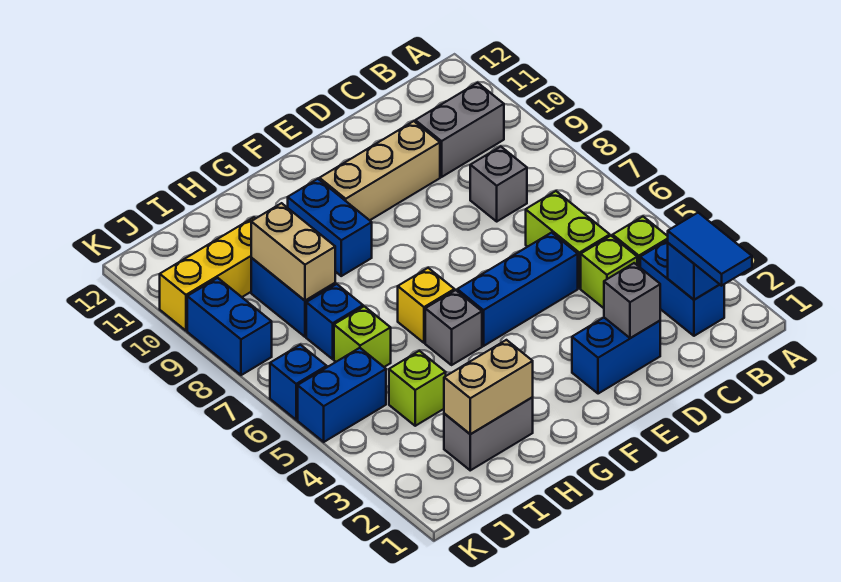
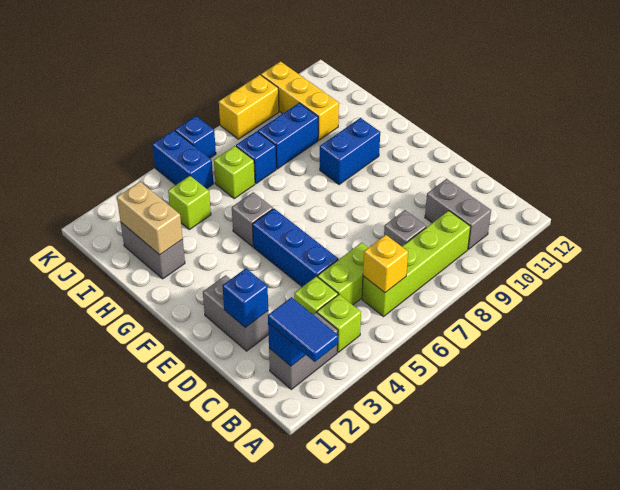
blue tile B1:B2 level 3 -> blue tile A2:B2 level 3
blue brick B2:B3 level 1 -> grey brick B2:B3 level 1
none -> lime brick B6:B9 level 1
blue brick D2:E2 level 1 -> grey brick D2:E2 level 1
grey brick D2 level 2 -> blue brick D2 level 2
tan brick D10:F10 level 1 -> none
yellow brick G6 level 1 -> yellow brick B6 level 2
tan brick I8:I9 level 2 -> none
blue brick K8:K9 level 1 -> yellow brick K8:K9 level 1

